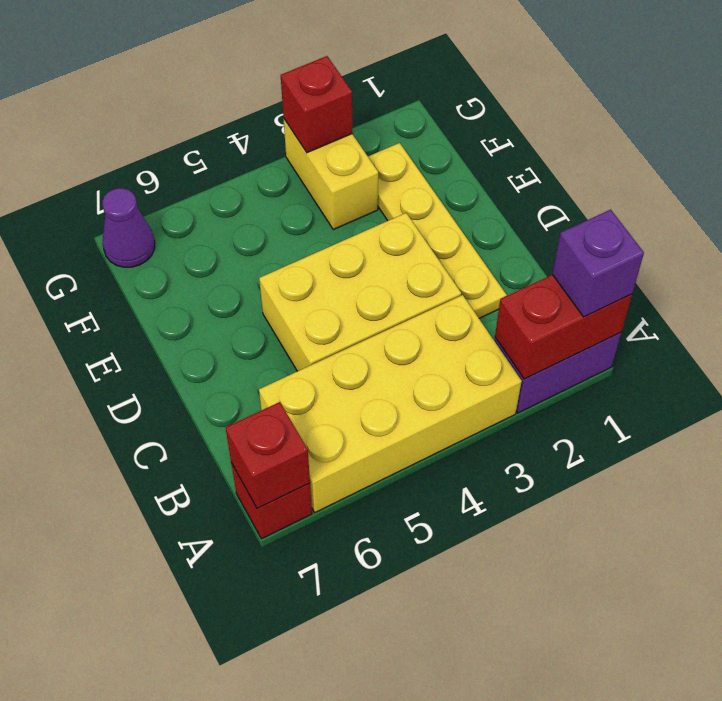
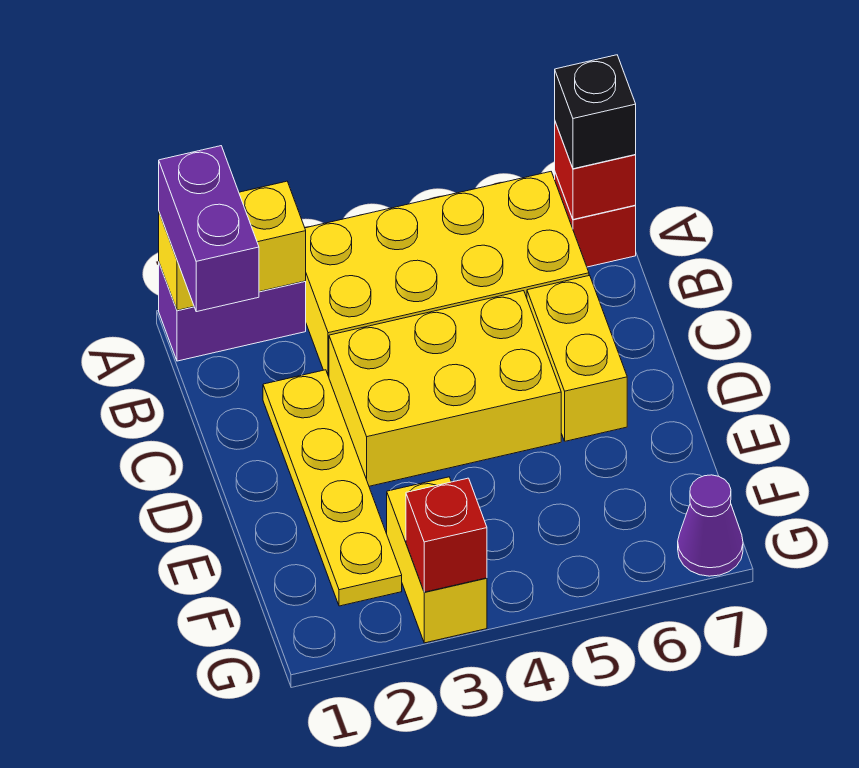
red brick A1:A2 level 2 -> yellow brick A1:A2 level 2
purple brick A1 level 3 -> purple brick A1:B1 level 3
none -> black brick A7 level 3
none -> yellow brick C6:D6 level 1

